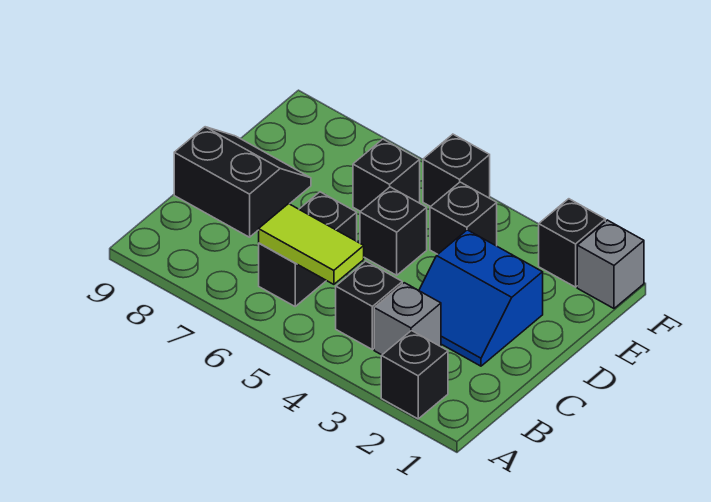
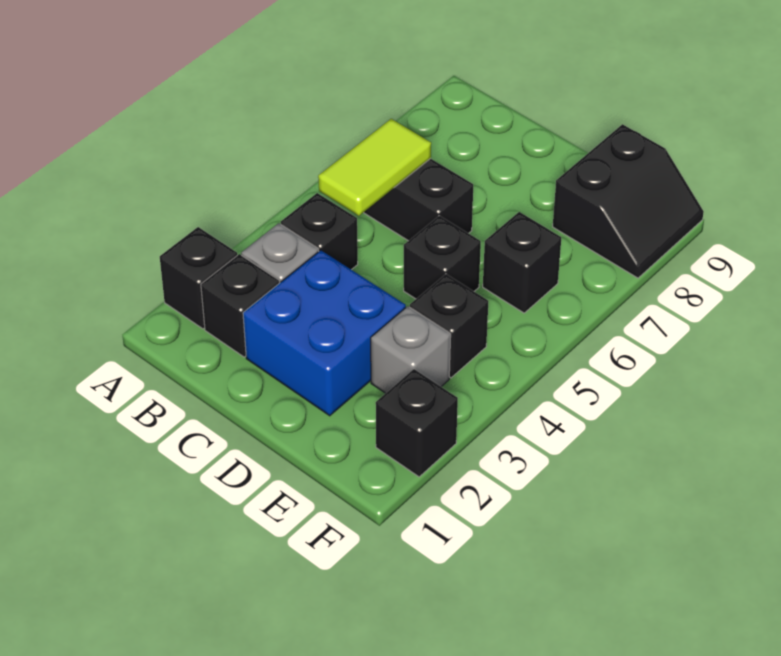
blue slope C2:D3 level 1 top D -> blue brick C2:D3 level 1
black slope C8:D9 level 1 top C -> black slope E8:F9 level 1 top E
grey brick F1 level 1 -> grey brick E3 level 1
black brick F5 level 1 -> black brick B2 level 1

